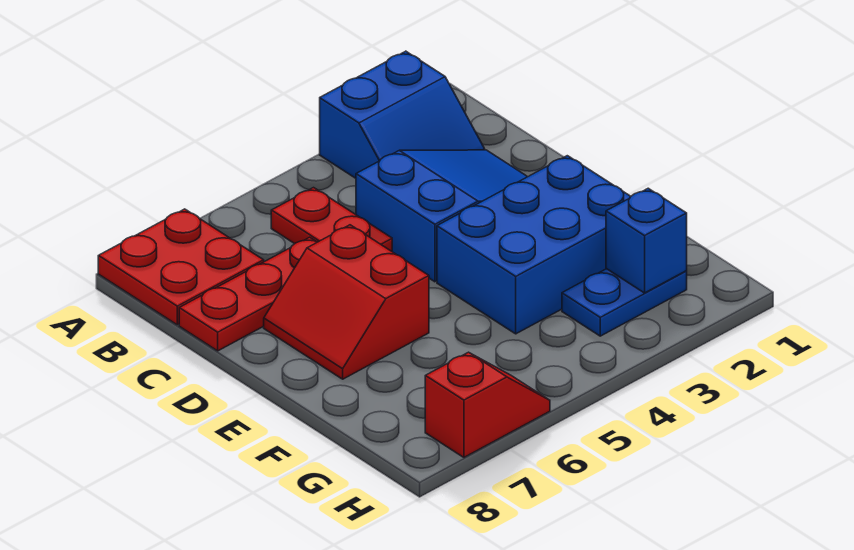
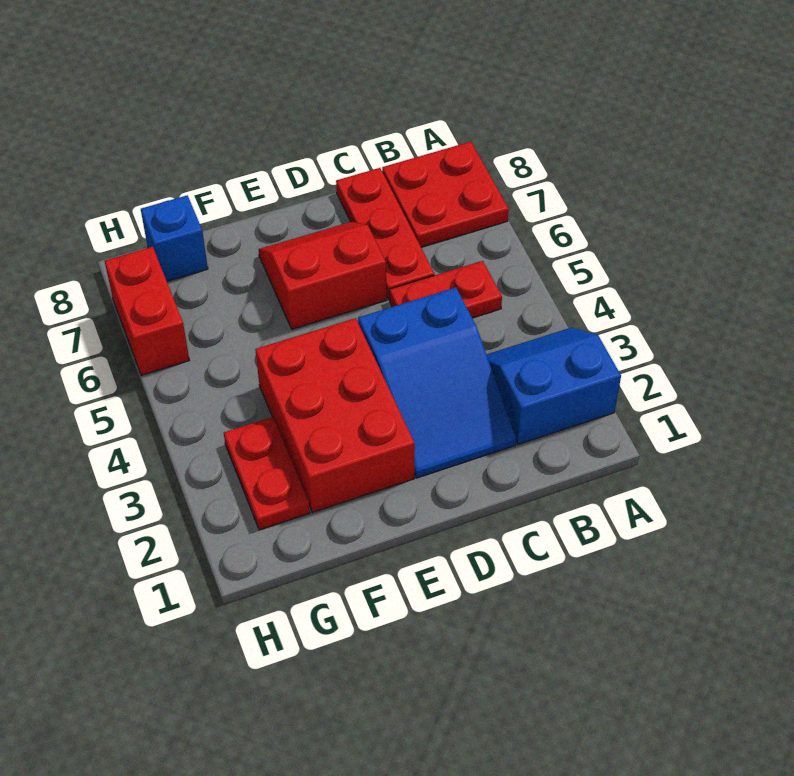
blue slope A2:B3 level 1 top A -> blue slope A2:B3 level 1 top 2
blue brick E2:F4 level 1 -> red brick E2:F4 level 1
blue plate G2:G3 level 1 -> red plate G2:G3 level 1
blue brick G2 level 2 -> blue brick G8 level 1
red slope H6:H7 level 1 top 7 -> red brick H6:H7 level 1

